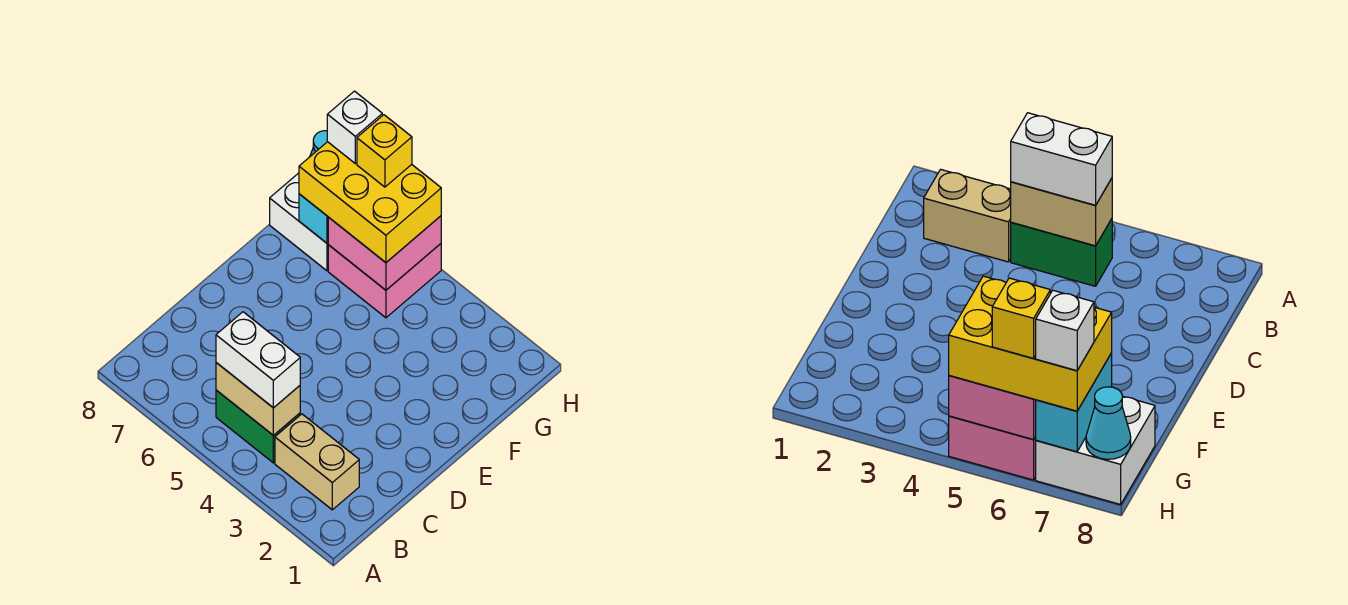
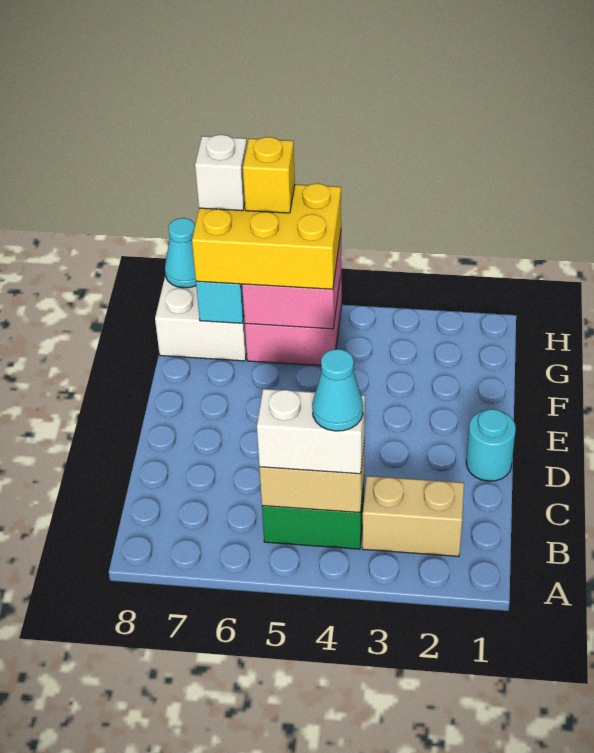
none -> cyan cone B4 level 4
none -> cyan round brick D1 level 1

